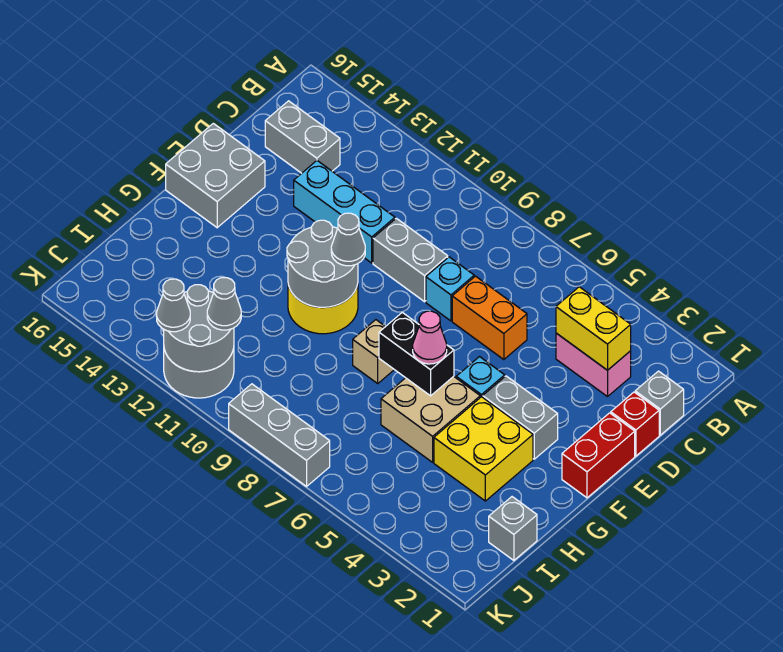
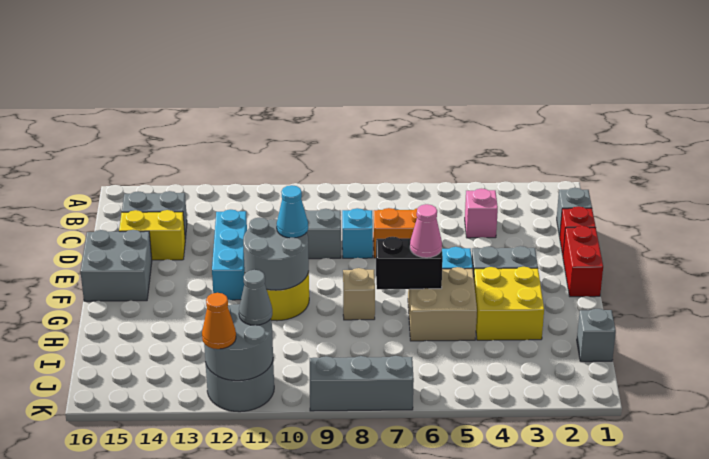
pink brick C3:C4 level 1 -> pink brick C4 level 1
yellow brick C3:C4 level 2 -> yellow brick D14:D15 level 1
cyan brick D11:D13 level 1 -> cyan brick D12:F12 level 1
grey cone F10 level 3 -> cyan cone F10 level 3
grey cone K12 level 3 -> orange cone K12 level 3

